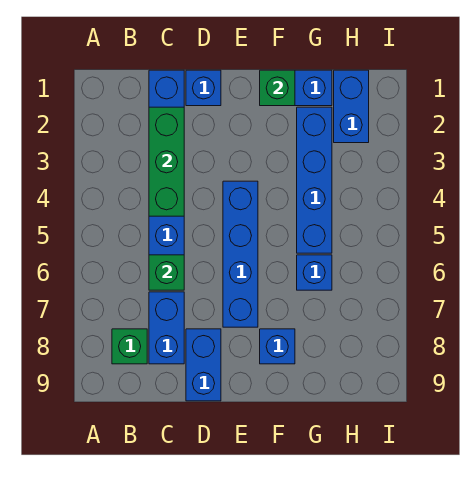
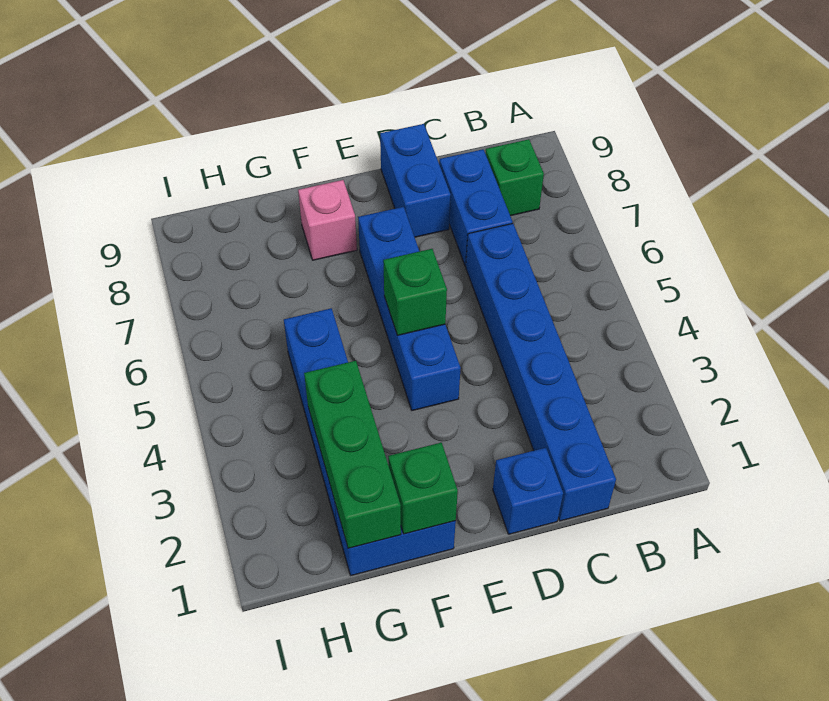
green brick C2:C4 level 2 -> green brick G1:G3 level 2
green brick C6 level 2 -> green brick E5 level 2
blue brick F8 level 1 -> pink brick F8 level 1
blue brick G6 level 1 -> none
blue brick H1:H2 level 1 -> none

